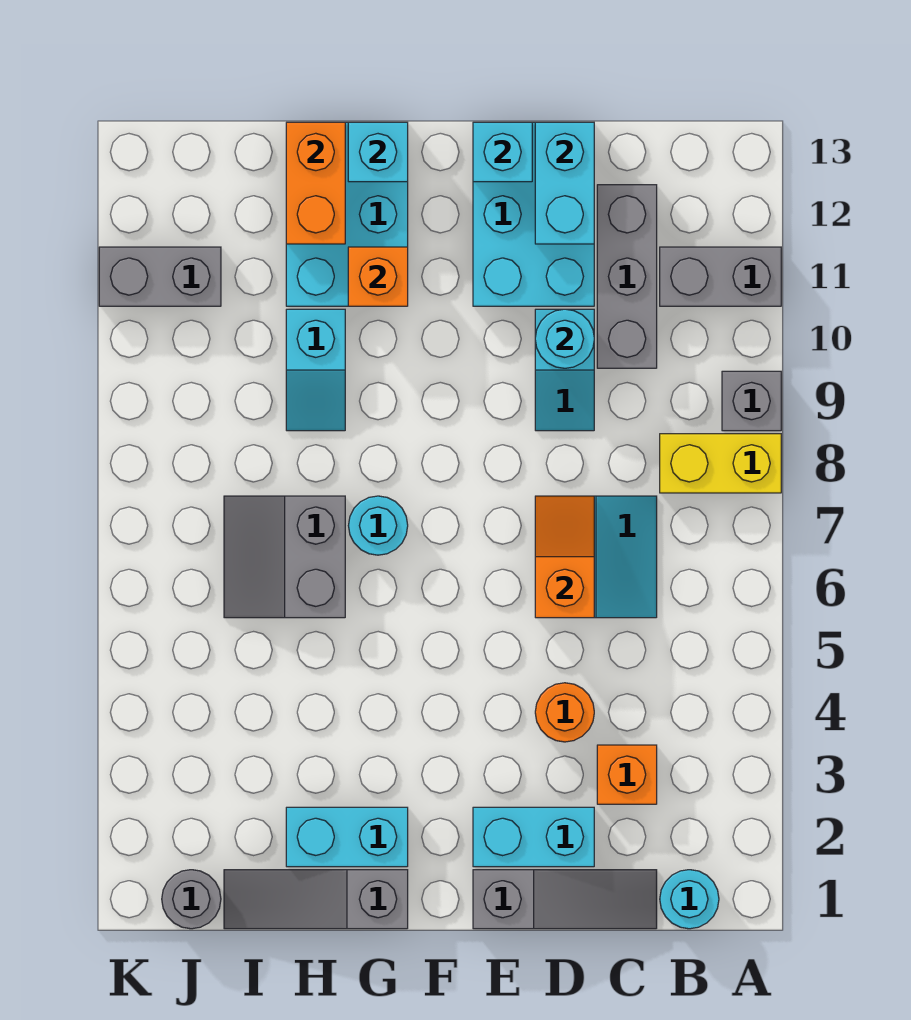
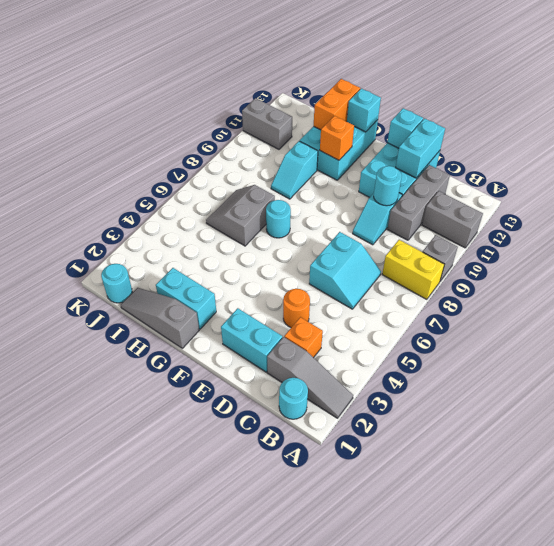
grey slope C1:E1 level 1 top E -> grey slope A2:C2 level 1 top C
orange slope D6:D7 level 2 top 6 -> none
grey round brick J1 level 1 -> cyan round brick J1 level 1

